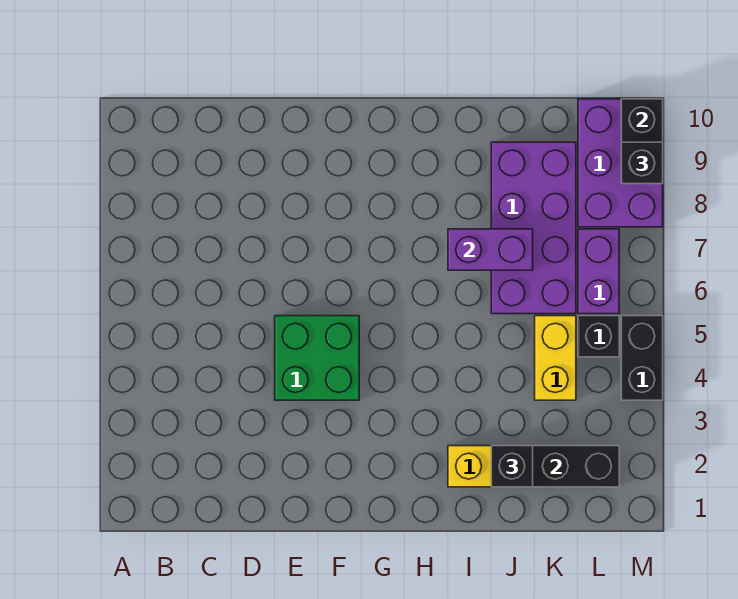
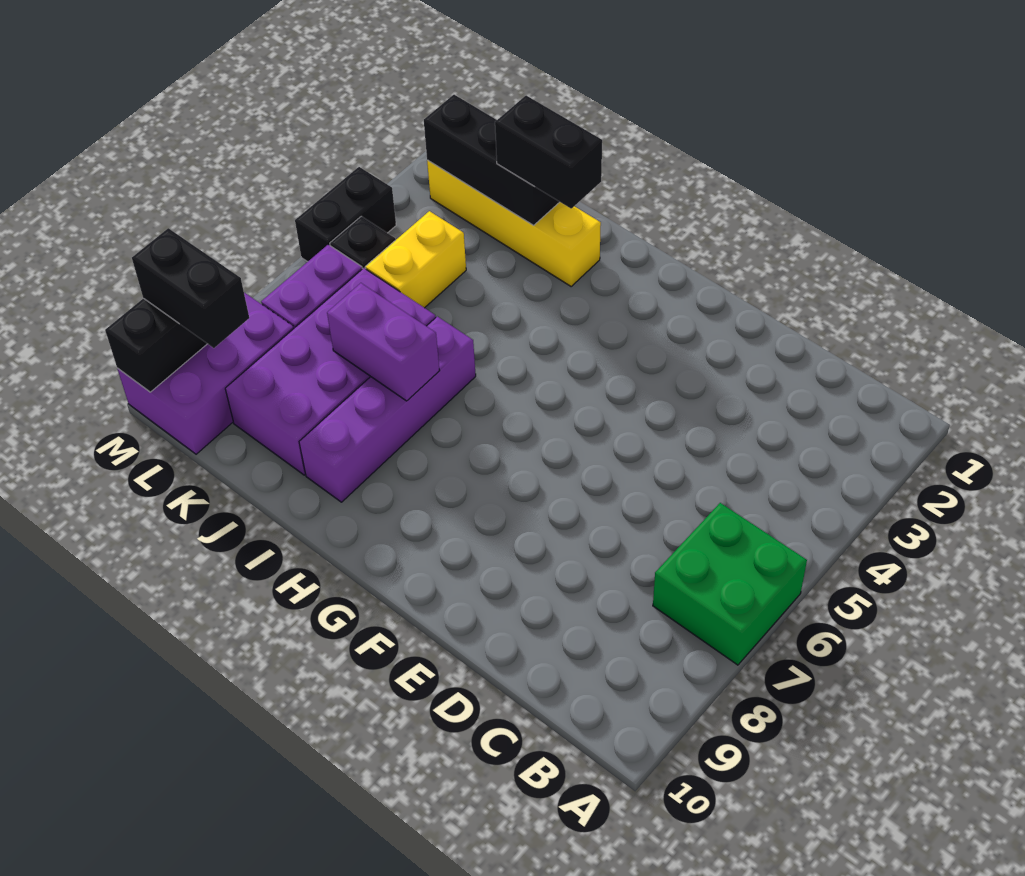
green brick E4:F5 level 1 -> green brick A6:B7 level 1
none -> purple brick I6:I9 level 1
black brick J2 level 3 -> black brick I2:J2 level 3
black brick M9 level 3 -> black brick L9:M9 level 3

